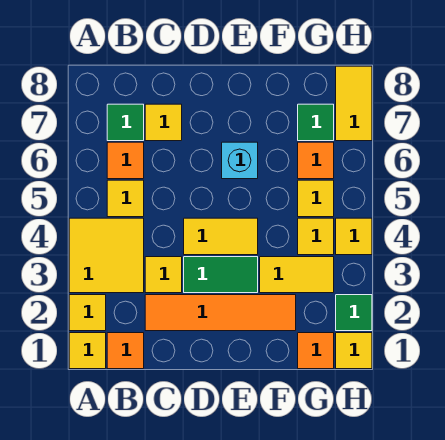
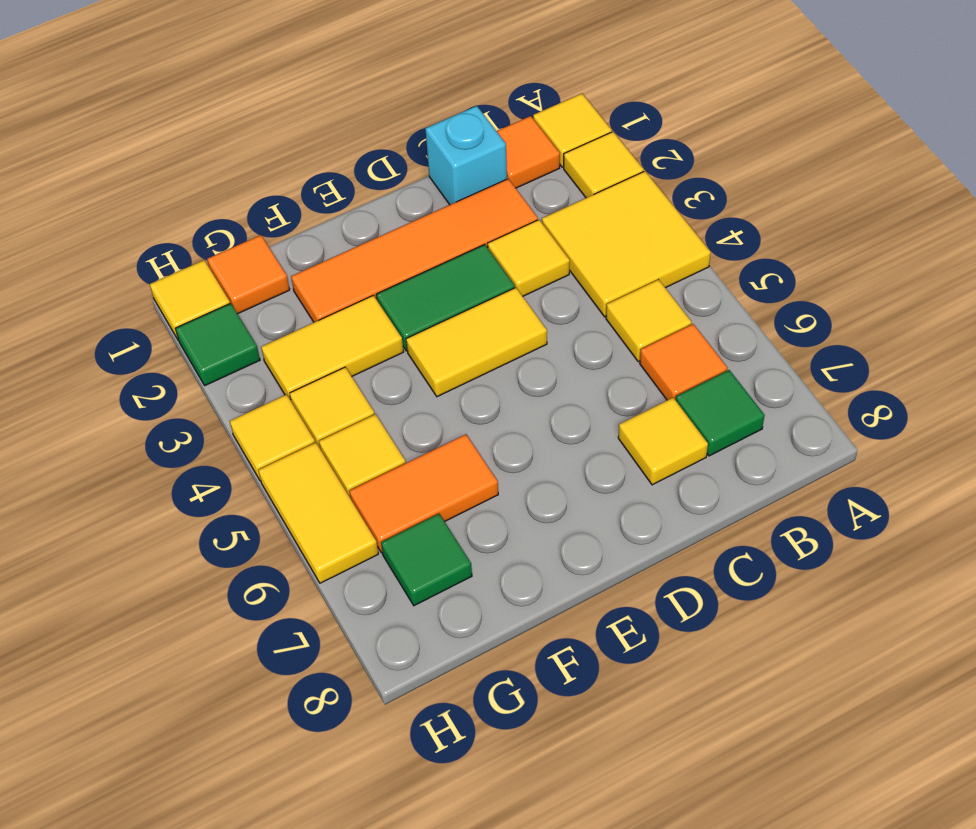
cyan brick E6 level 1 -> cyan brick C1 level 1
orange tile G6 level 1 -> orange tile F6:G6 level 1
yellow tile H7:H8 level 1 -> yellow tile H5:H6 level 1

